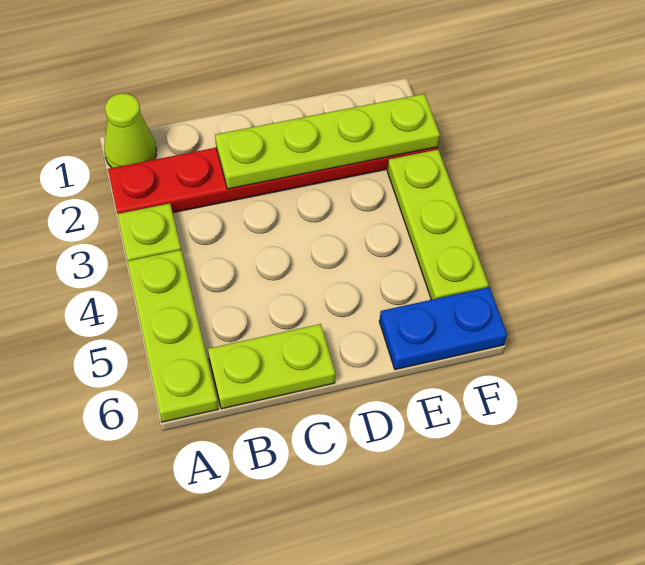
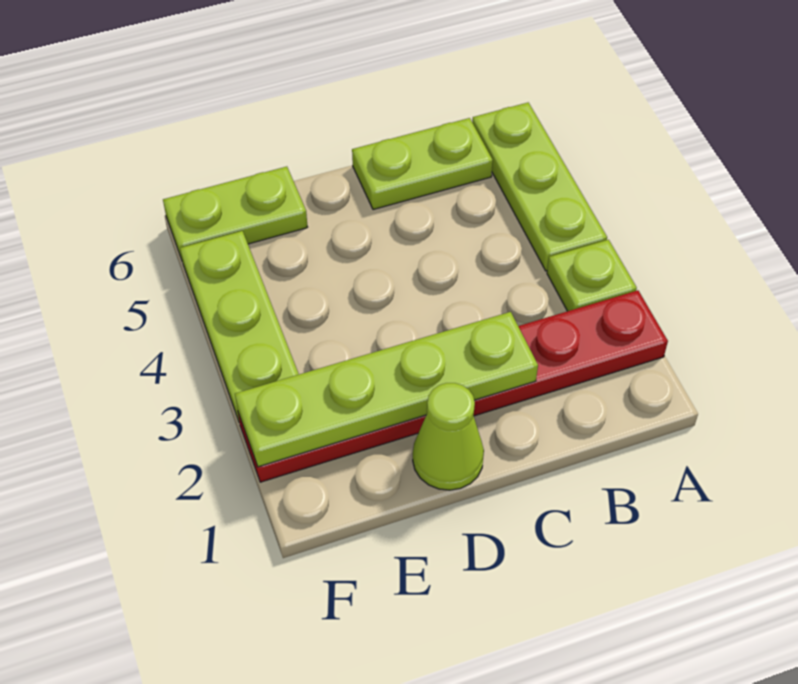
lime cone A1 level 1 -> lime cone D1 level 1
blue plate E6:F6 level 1 -> lime plate E6:F6 level 1

